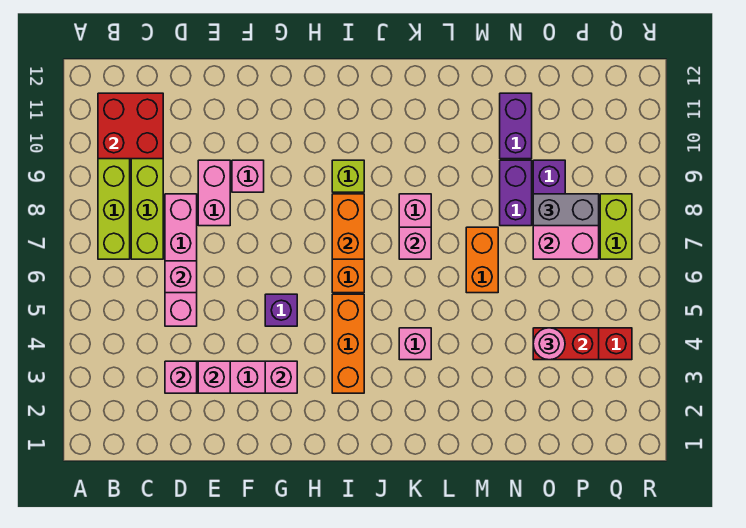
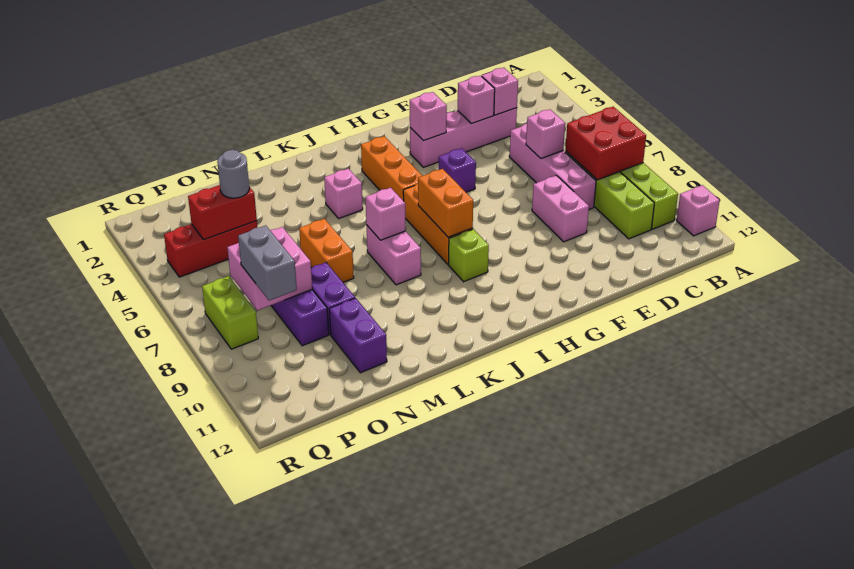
red brick B10:C11 level 2 -> red brick B7:C8 level 2
pink brick F9 level 1 -> pink brick A11 level 1
pink round brick O4 level 3 -> grey round brick O4 level 3
grey brick O8:P8 level 3 -> grey brick P8:P9 level 3

